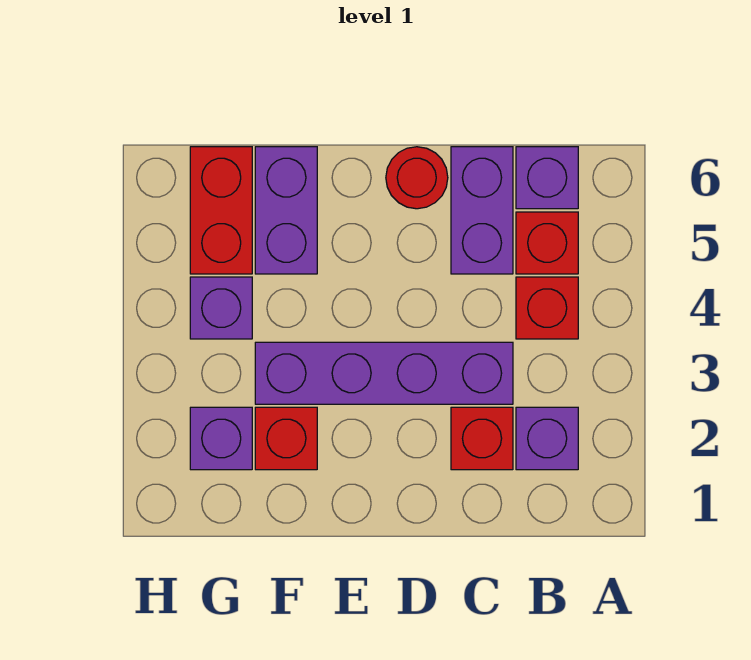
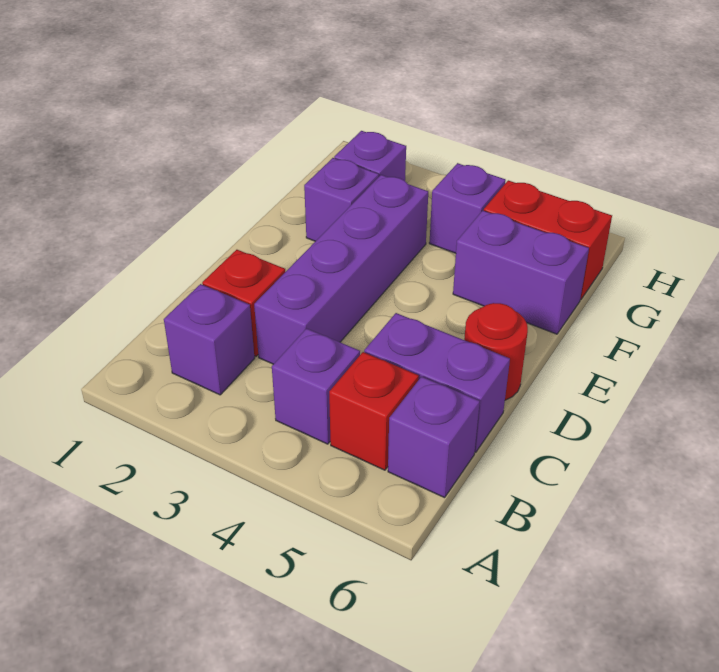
red brick B4 level 1 -> purple brick B4 level 1
red brick F2 level 1 -> purple brick F2 level 1

